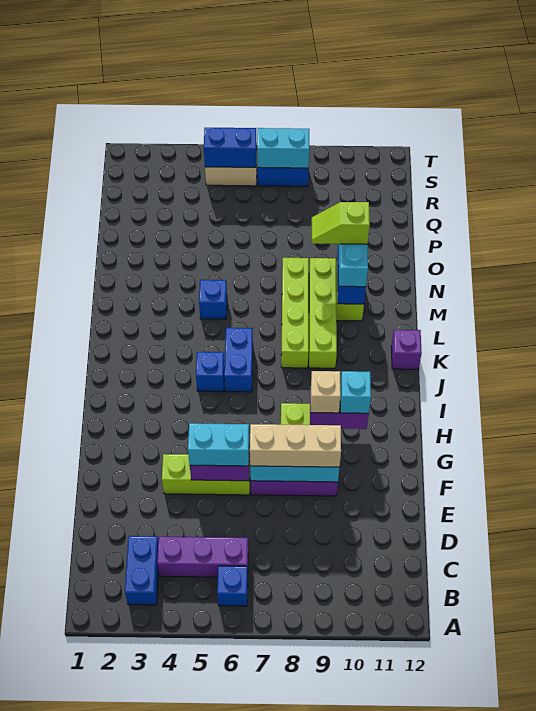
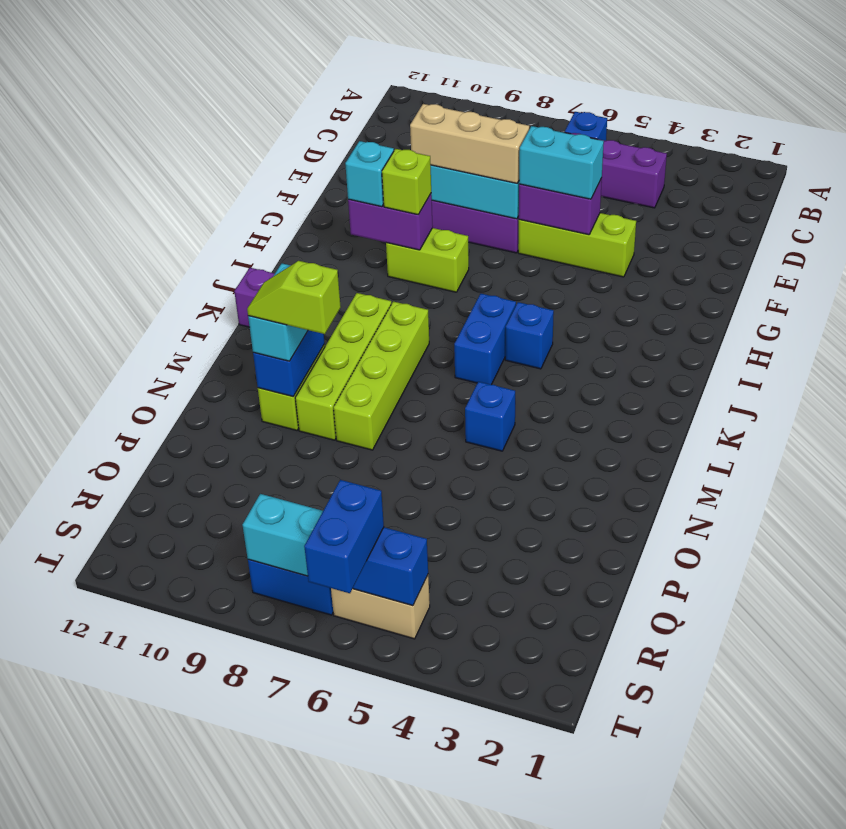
blue brick B3:C3 level 1 -> blue brick S6:T6 level 3
tan brick H9 level 3 -> lime brick H9 level 3
lime slope N9:N10 level 4 top 10 -> lime slope N9:N10 level 4 top 9

